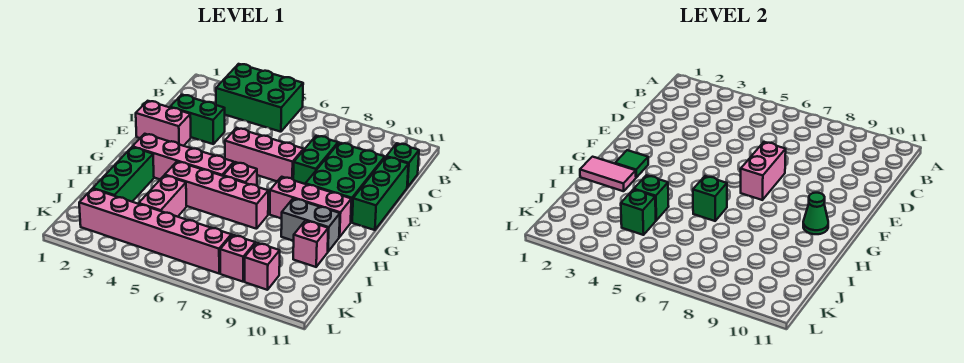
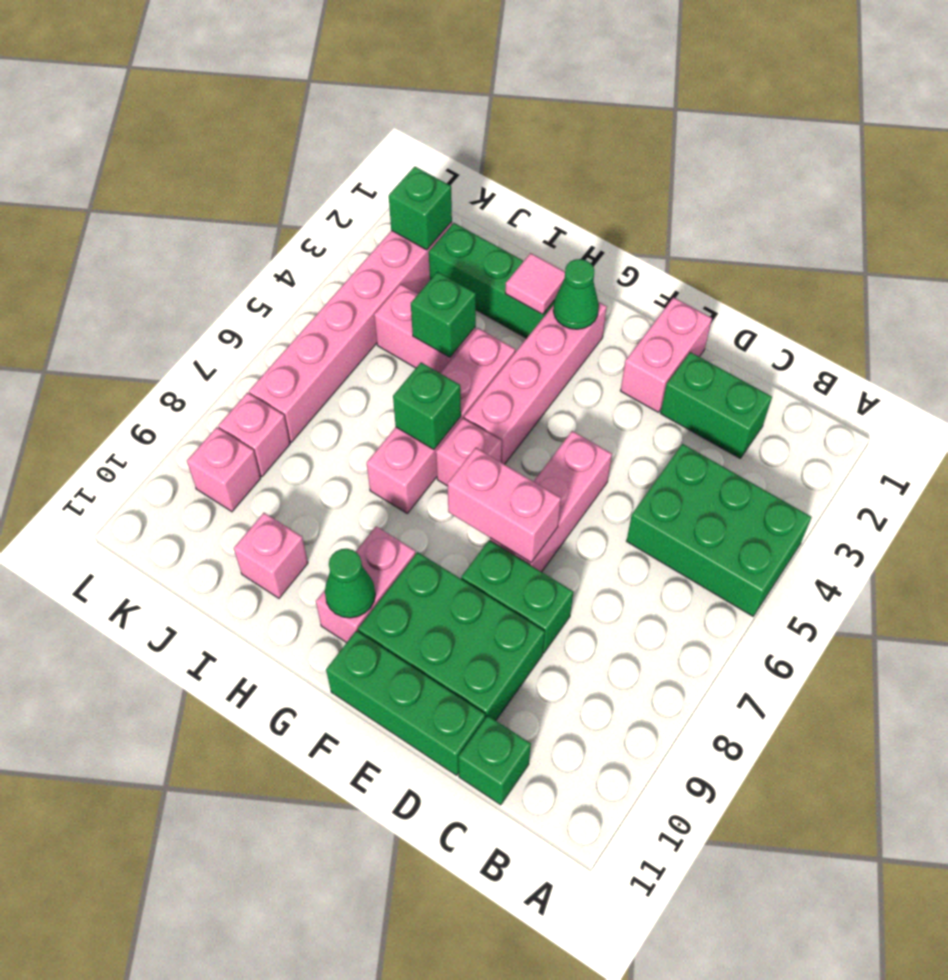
green brick A3:B5 level 1 -> green brick A4:C5 level 1
green brick D2:D3 level 1 -> green brick C2:D2 level 1
green tile G2 level 2 -> green cone G2 level 2
pink brick G8:G10 level 1 -> pink brick G9:G10 level 1
pink tile H1:H2 level 2 -> pink tile H2 level 2
grey brick H9:H10 level 1 -> none
green brick J4 level 2 -> green brick K2 level 2

